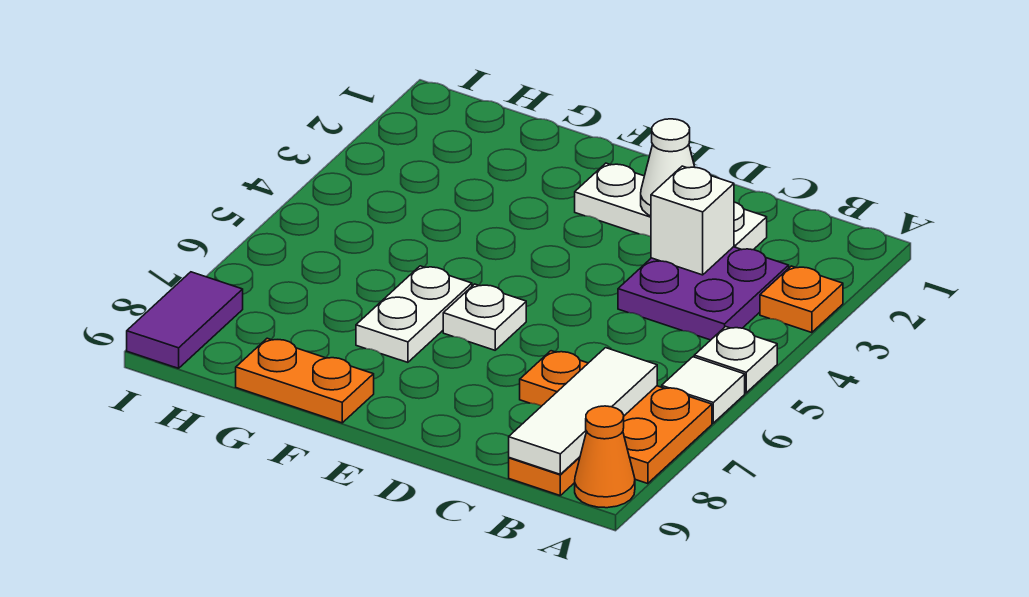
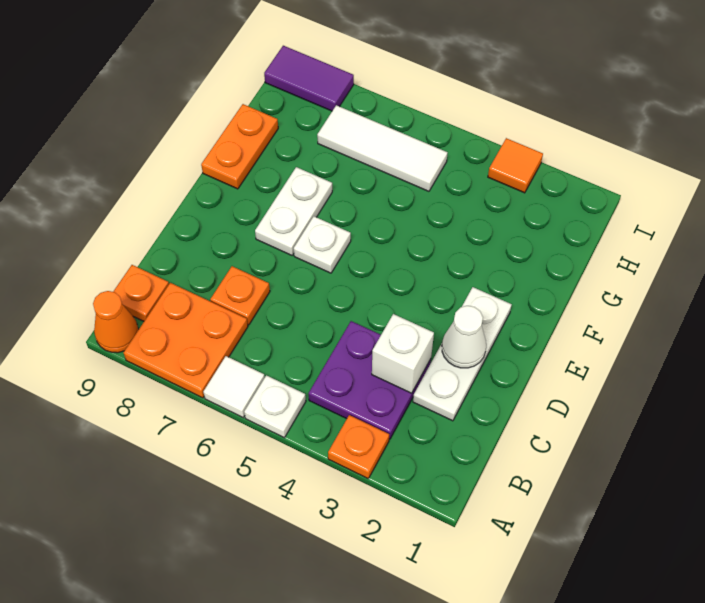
white tile B7:B9 level 2 -> white tile H5:H7 level 1
white plate F6:F7 level 1 -> white plate E7:F7 level 1
none -> orange tile I3 level 1

